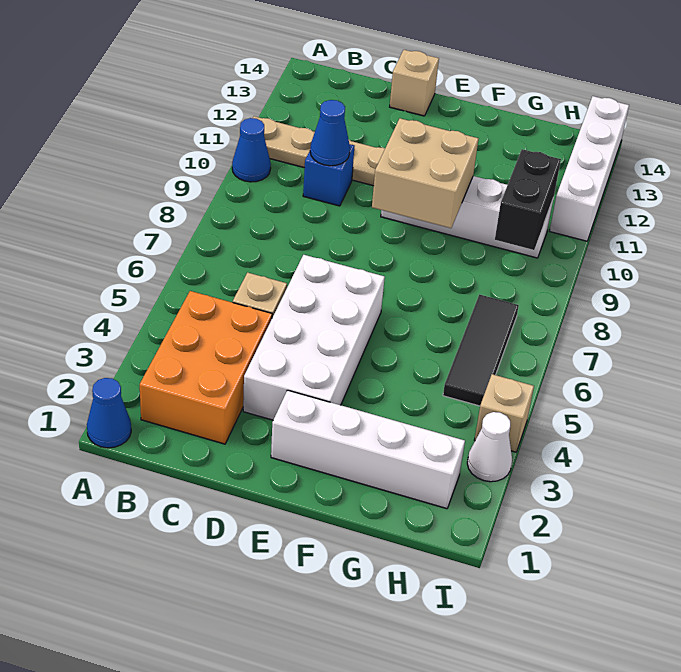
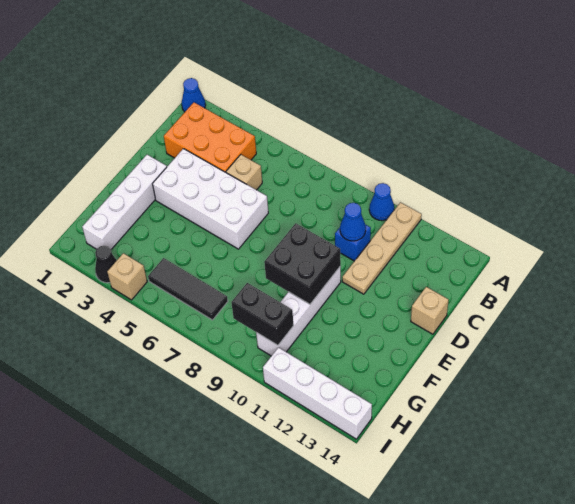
tan brick E9:F10 level 2 -> black brick E9:F10 level 2
white cone I3 level 1 -> black cone I3 level 1

